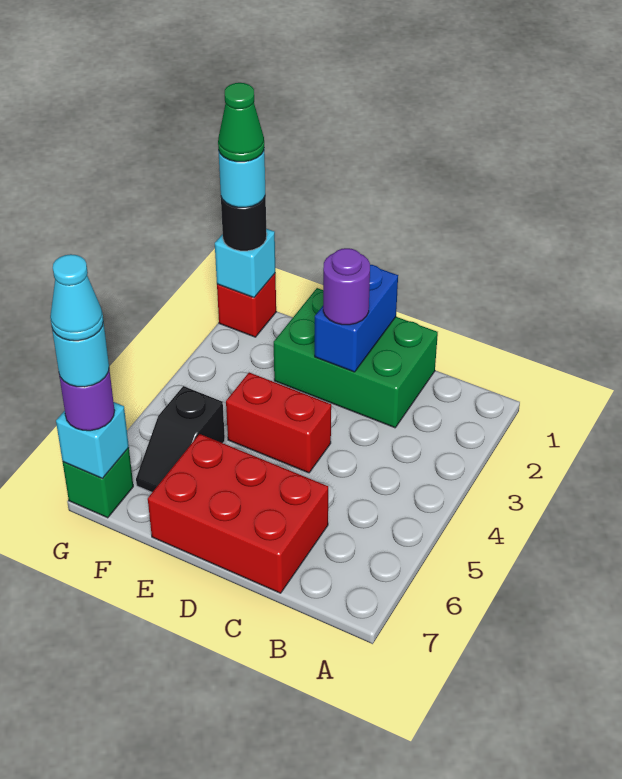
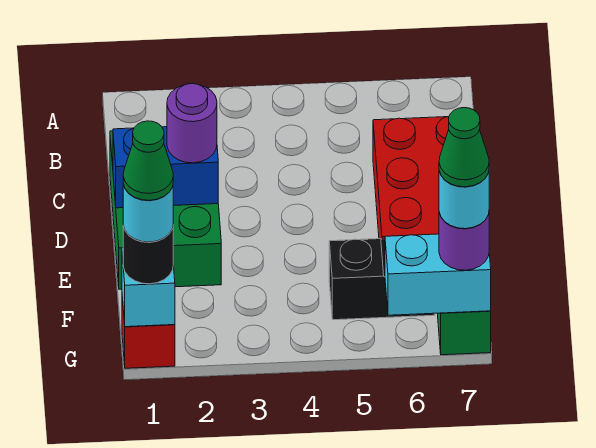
red brick D4:E4 level 1 -> none
cyan brick G7 level 2 -> cyan brick G6:G7 level 2
cyan cone G7 level 5 -> green cone G7 level 5

